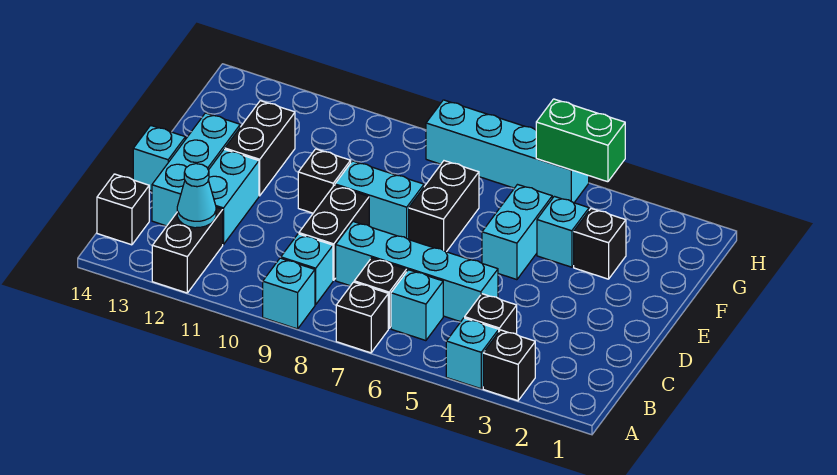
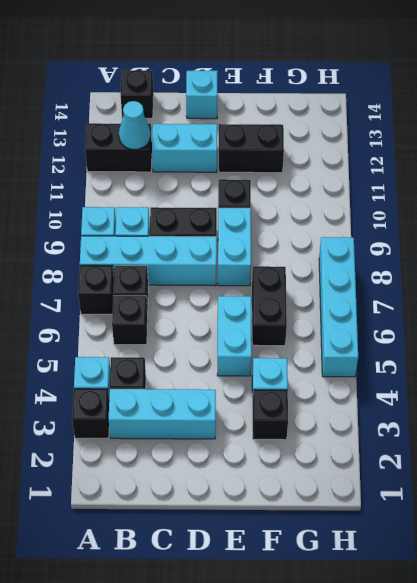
cyan brick B6 level 1 -> black brick B6 level 1
cyan brick C5:C8 level 1 -> cyan brick A8:D8 level 1
cyan brick C13:E13 level 1 -> cyan brick B3:D3 level 1
cyan brick E5:F5 level 1 -> cyan brick E5:E6 level 1
black brick E7:F7 level 1 -> black brick F6:F7 level 1
green brick H4:H5 level 2 -> none

